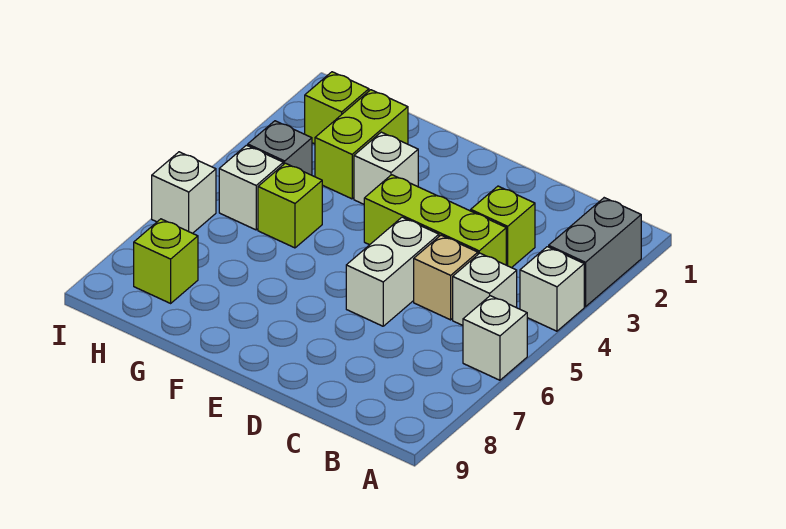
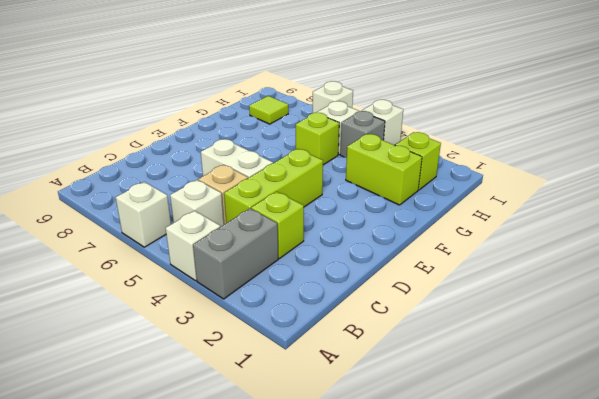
grey brick A2:A3 level 1 -> grey brick A3:B3 level 1
white brick F3 level 1 -> white brick I4 level 1
lime brick H8 level 1 -> lime tile H8 level 1

